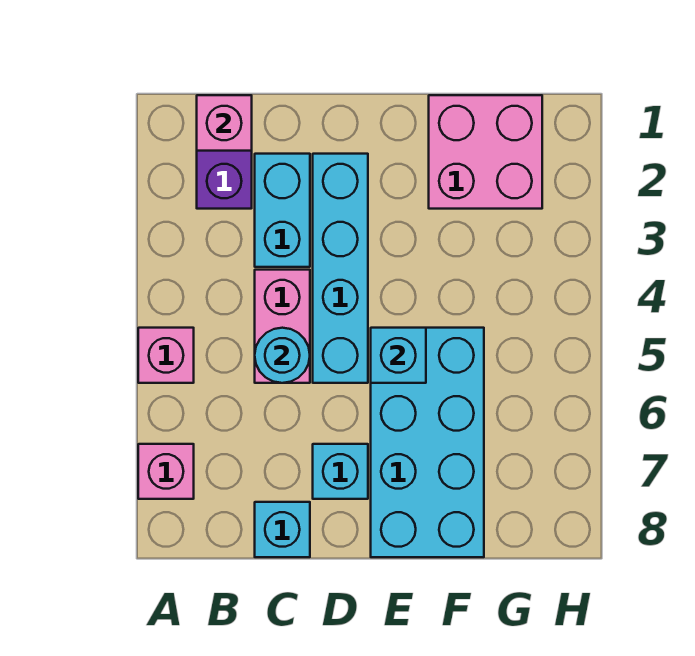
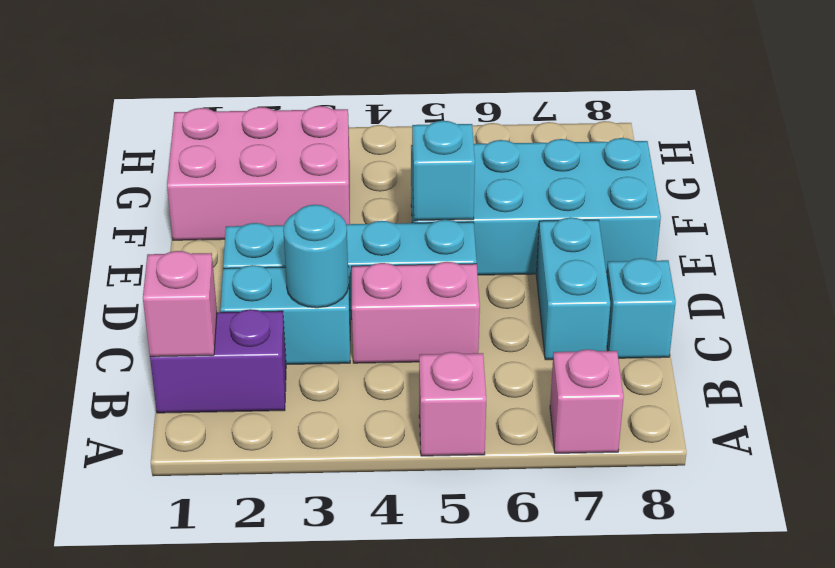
cyan round brick C5 level 2 -> cyan round brick C3 level 2
cyan brick D7 level 1 -> cyan brick C7:D7 level 1
pink brick F1:G2 level 1 -> pink brick F1:G3 level 1

